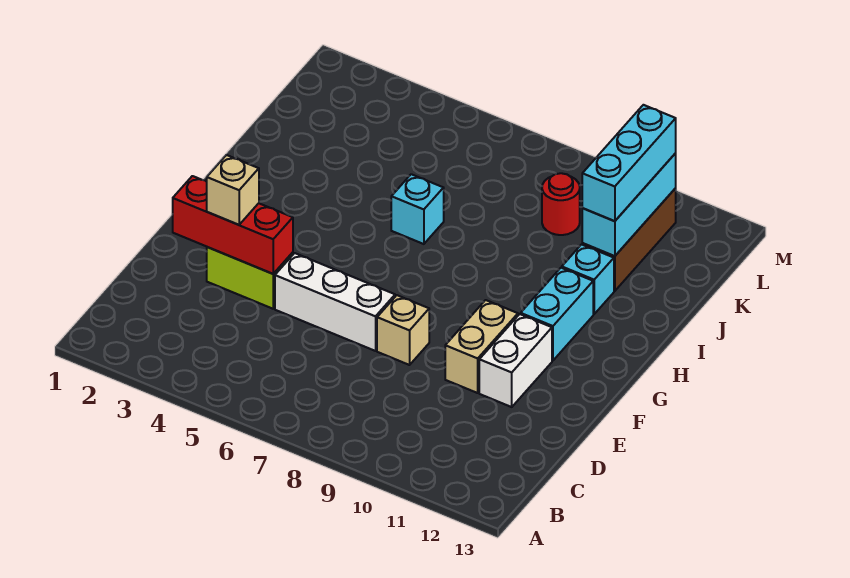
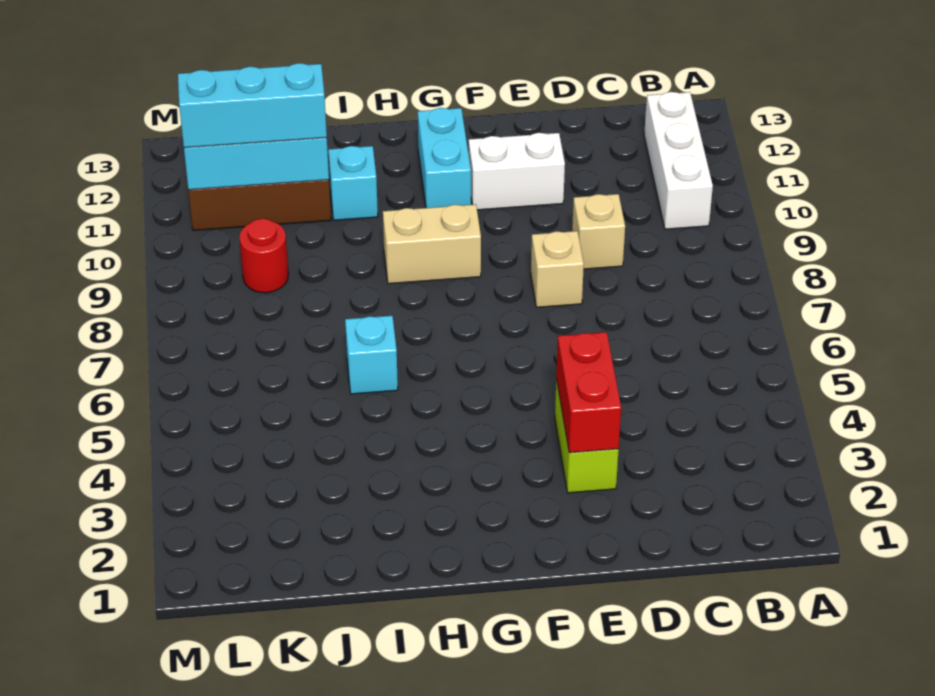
red brick E2:E4 level 2 -> red brick E3:E4 level 2
tan brick E3 level 3 -> tan brick D9 level 1
white brick E5:E7 level 1 -> white brick B10:B12 level 1
tan brick E10:F10 level 1 -> tan brick G9:H9 level 1
cyan brick G11:H11 level 1 -> cyan brick G11:G12 level 1

